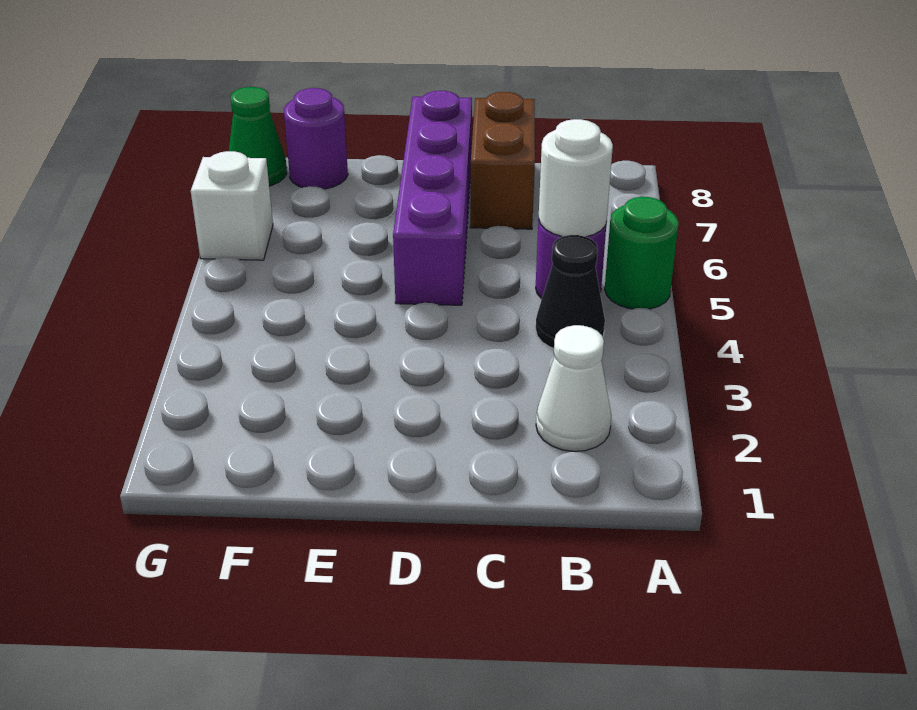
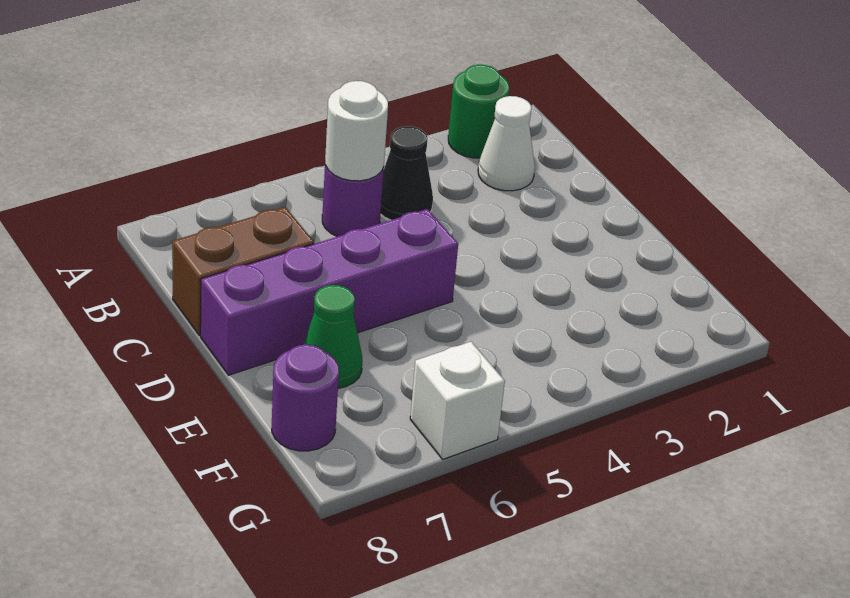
green round brick A5 level 1 -> green round brick A2 level 1
green cone G8 level 1 -> green cone E7 level 1

